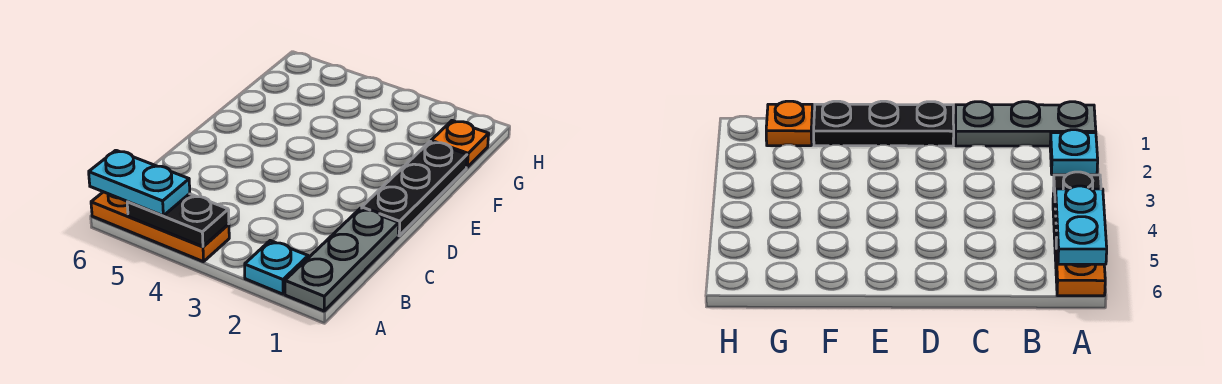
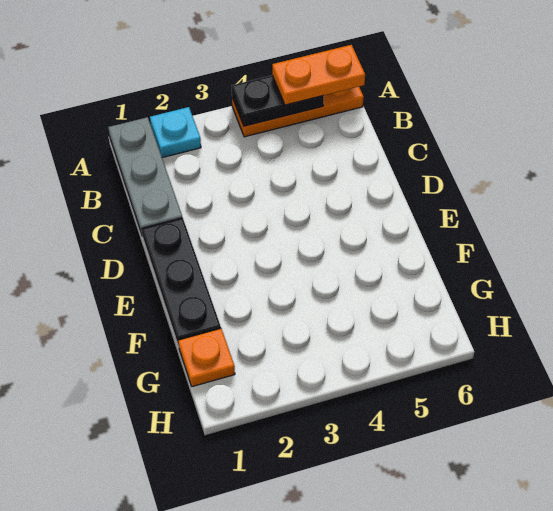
cyan plate A5:A6 level 3 -> orange plate A5:A6 level 3

